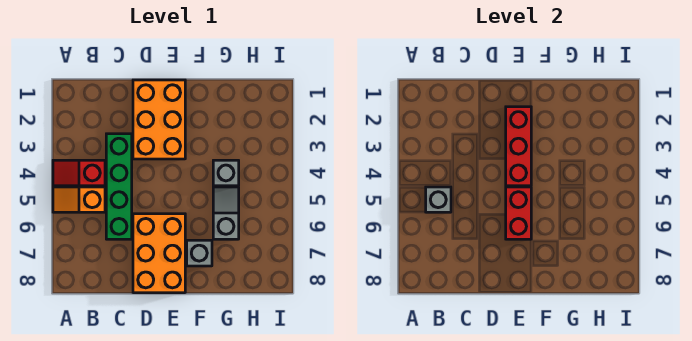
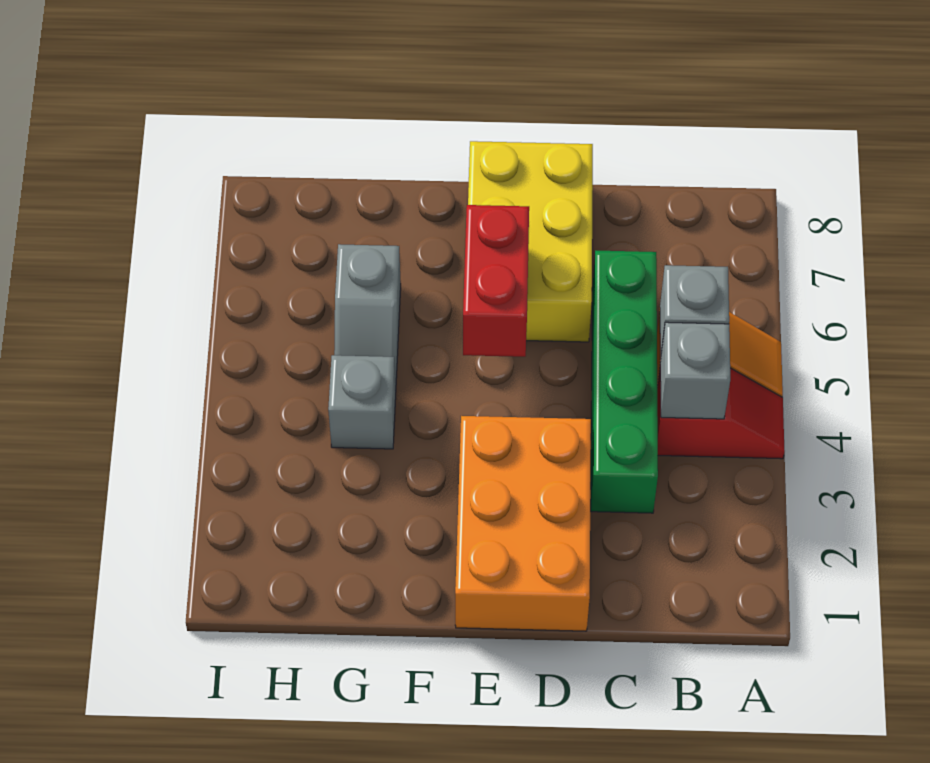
orange brick D6:E8 level 1 -> yellow brick D6:E8 level 1
red brick E2:E4 level 2 -> none
grey brick F7 level 1 -> grey brick B4 level 2

